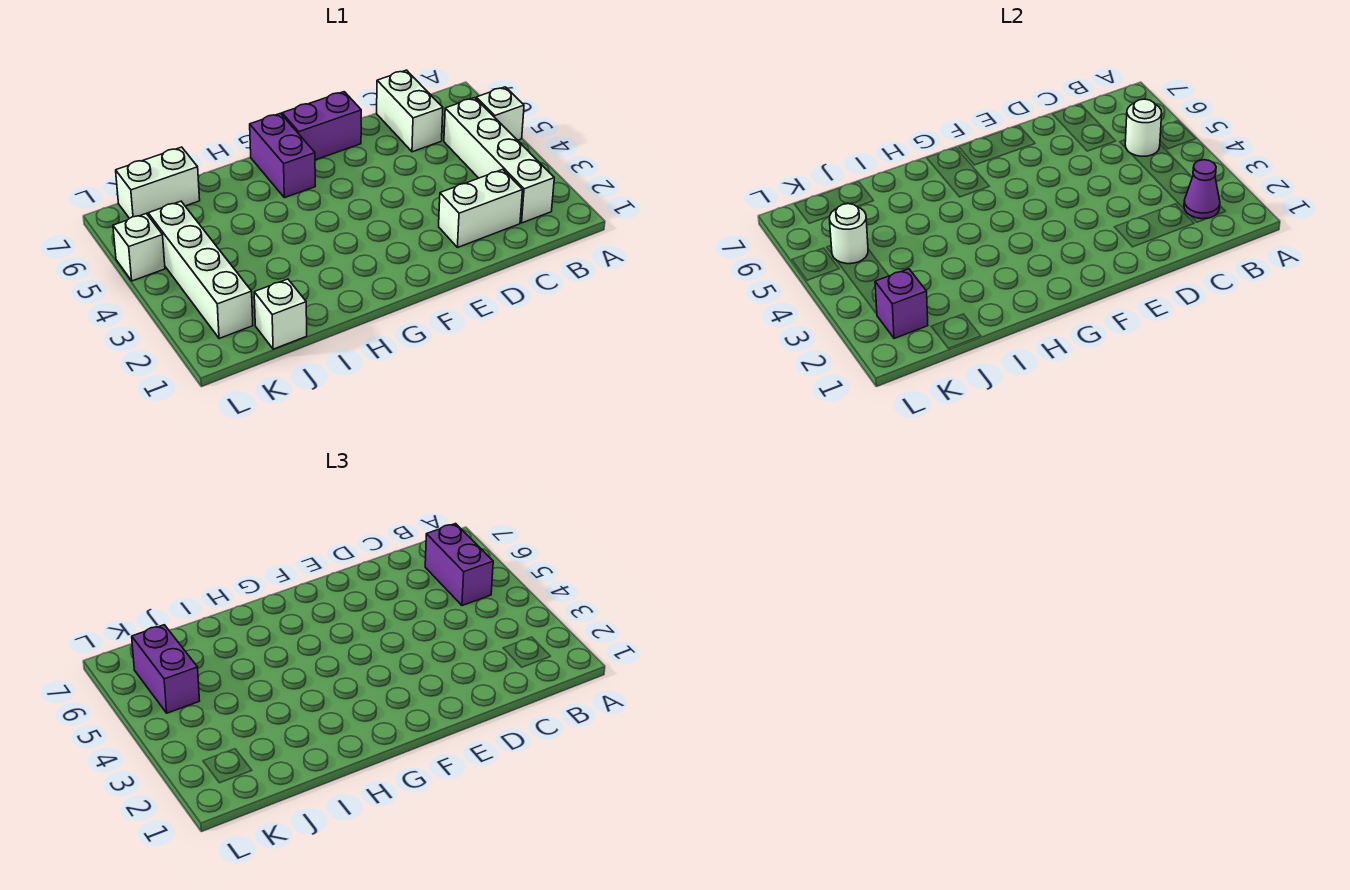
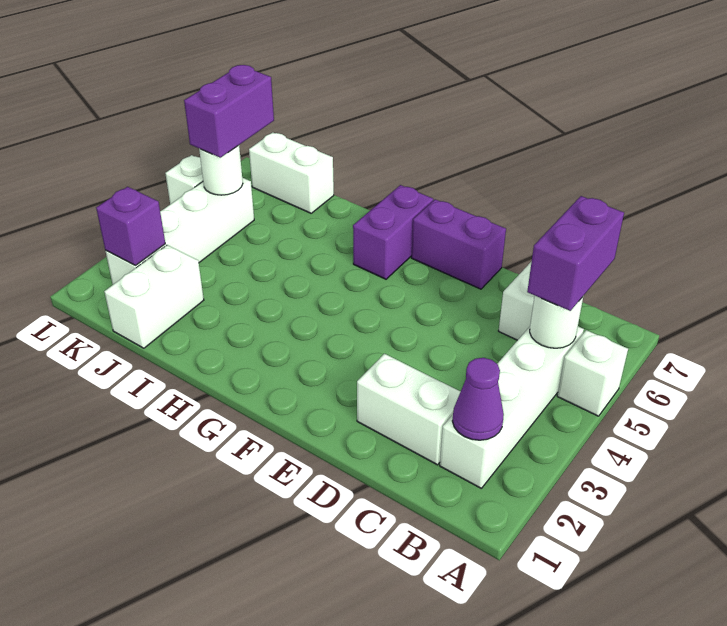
white brick J1 level 1 -> white brick J1:J2 level 1

